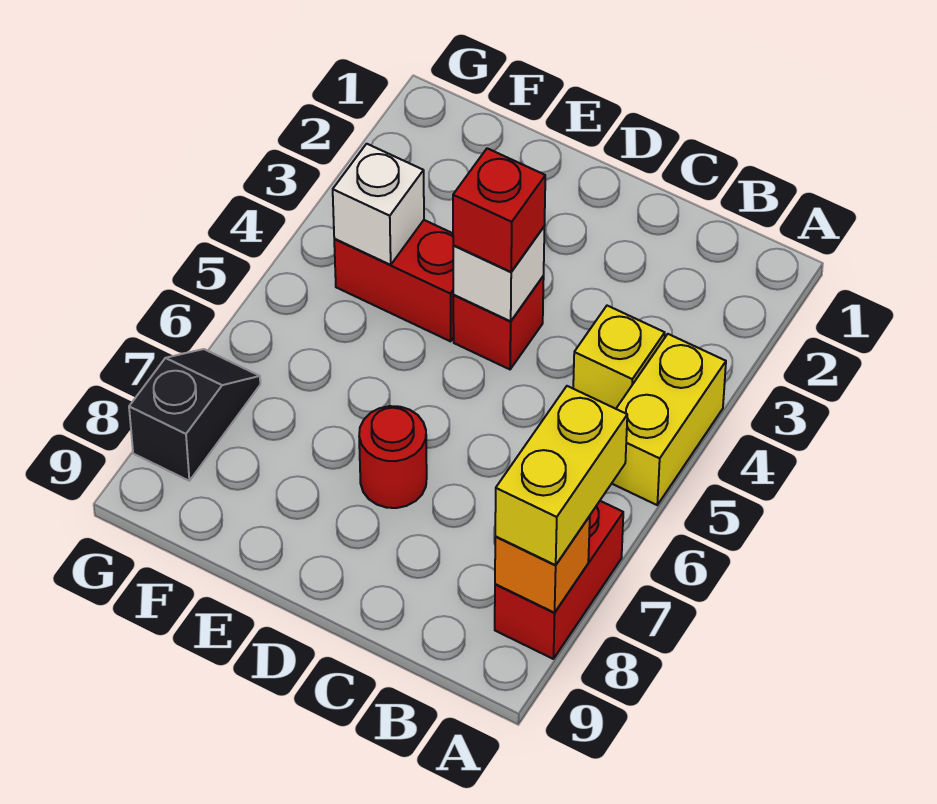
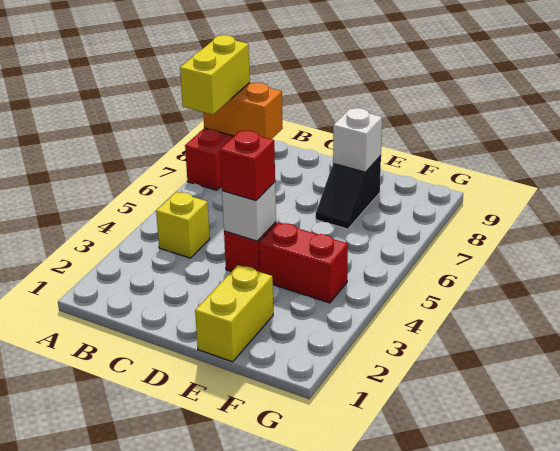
yellow brick A4:A5 level 1 -> yellow brick E1:E2 level 1
orange brick A8 level 2 -> orange brick A8:B8 level 2
red round brick D7 level 1 -> none
white brick F4 level 2 -> white brick E8 level 2
black slope G7:G8 level 1 top 8 -> black slope E7:E8 level 1 top 8

